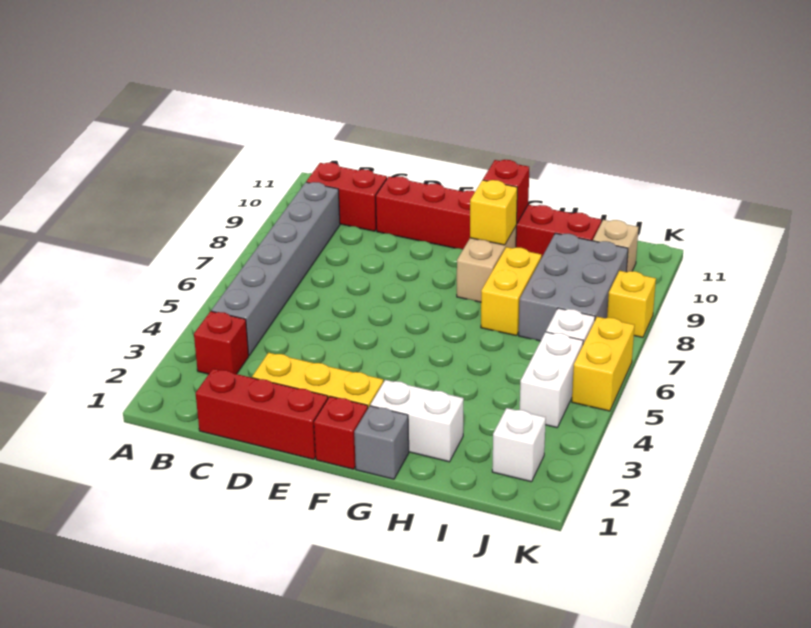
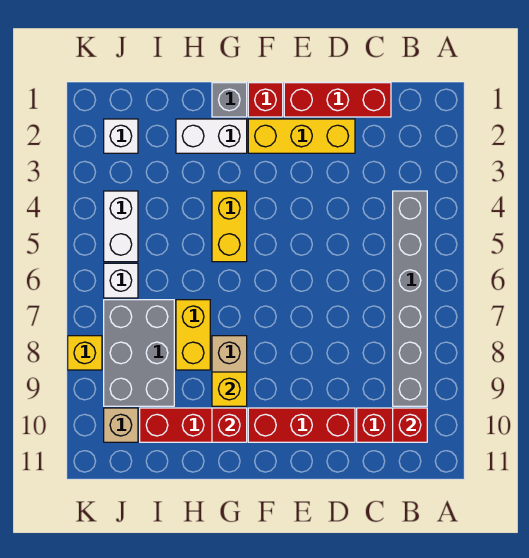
red brick B3 level 1 -> red brick B10 level 2
yellow brick K5:K6 level 1 -> yellow brick G4:G5 level 1

